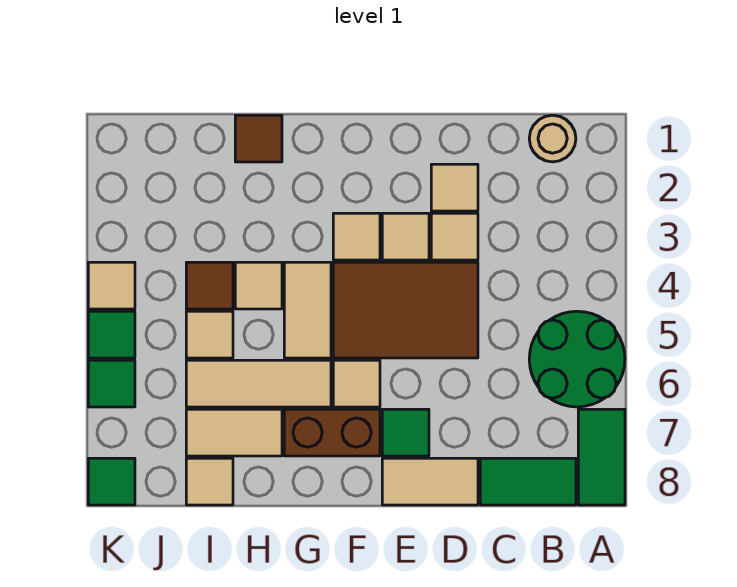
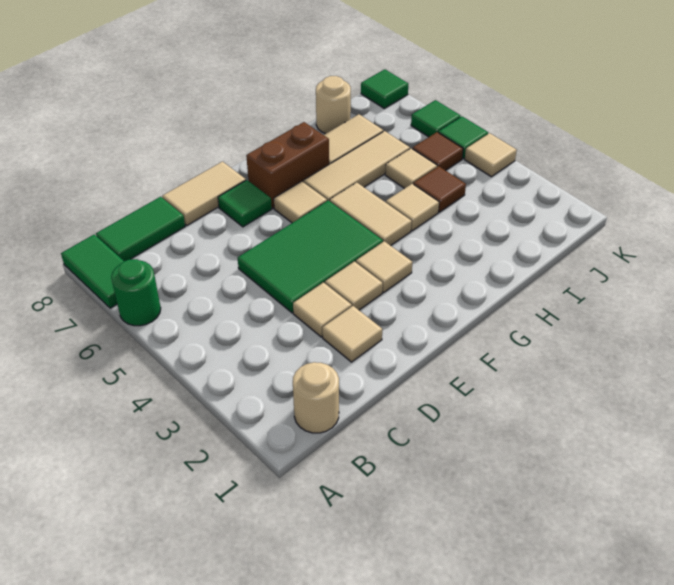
green round brick A5:B6 level 1 -> green round brick A6 level 1
brown tile D4:F5 level 1 -> green tile D4:F5 level 1
brown tile H1 level 1 -> brown tile J5 level 1
tan tile I8 level 1 -> tan round brick I8 level 1

